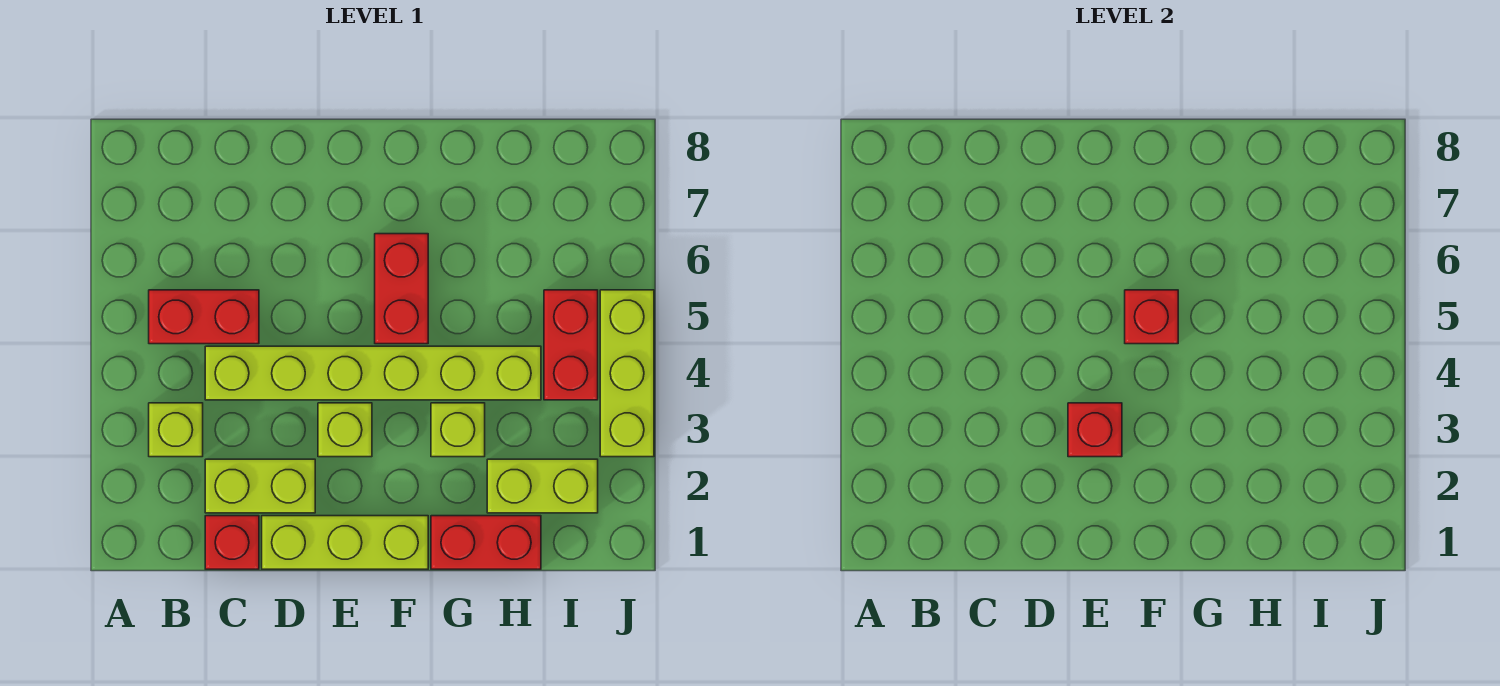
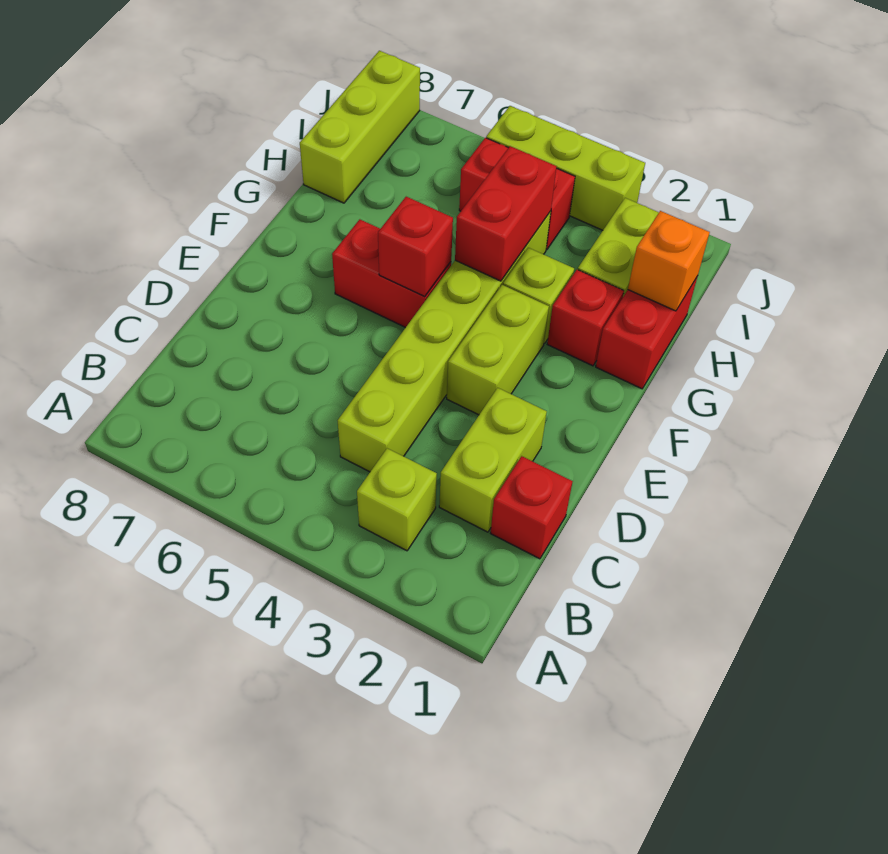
red brick B5:C5 level 1 -> red brick G4:H4 level 2
lime brick D1:F1 level 1 -> lime brick H8:J8 level 1
lime brick E3 level 1 -> lime brick E3:F3 level 1
red brick E3 level 2 -> red brick G2 level 1
none -> orange brick H1 level 2

